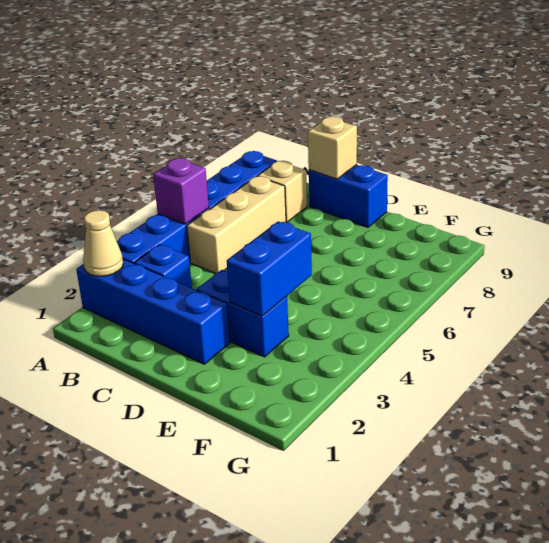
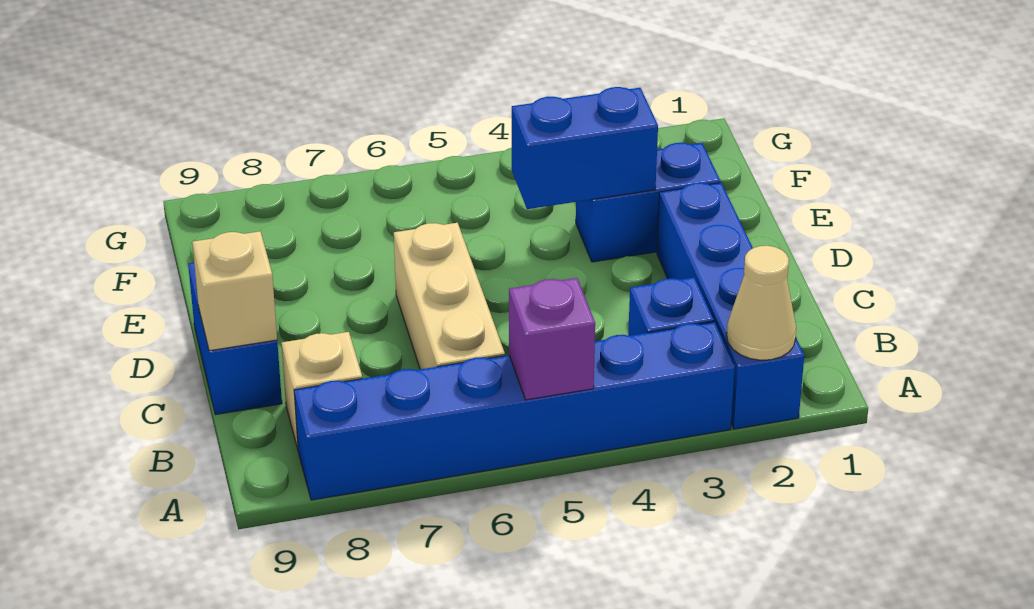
tan brick B5:B7 level 1 -> tan brick B6:D6 level 1
blue brick D3:E3 level 1 -> blue brick E2:E3 level 1

